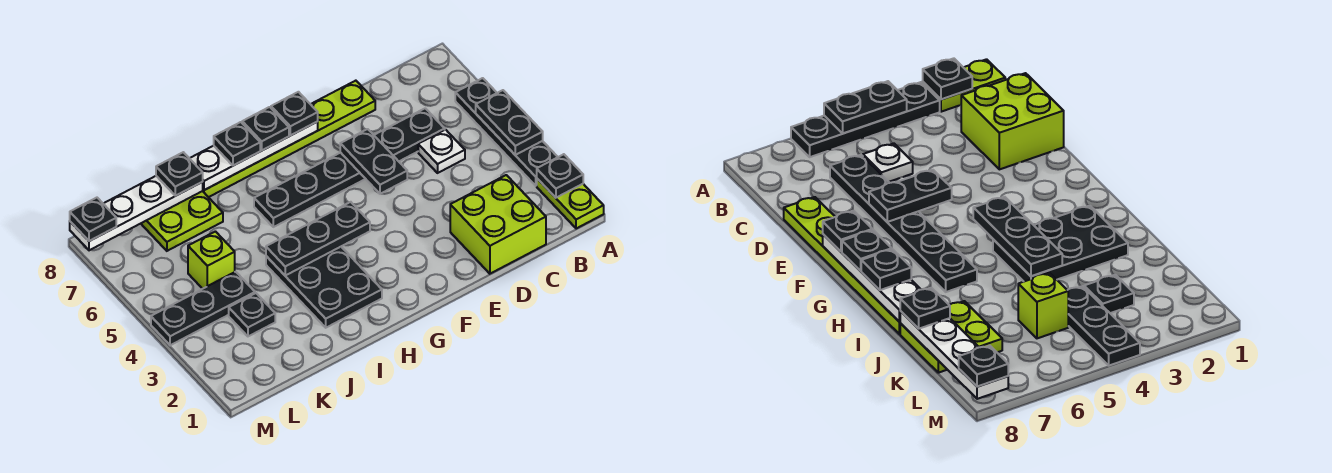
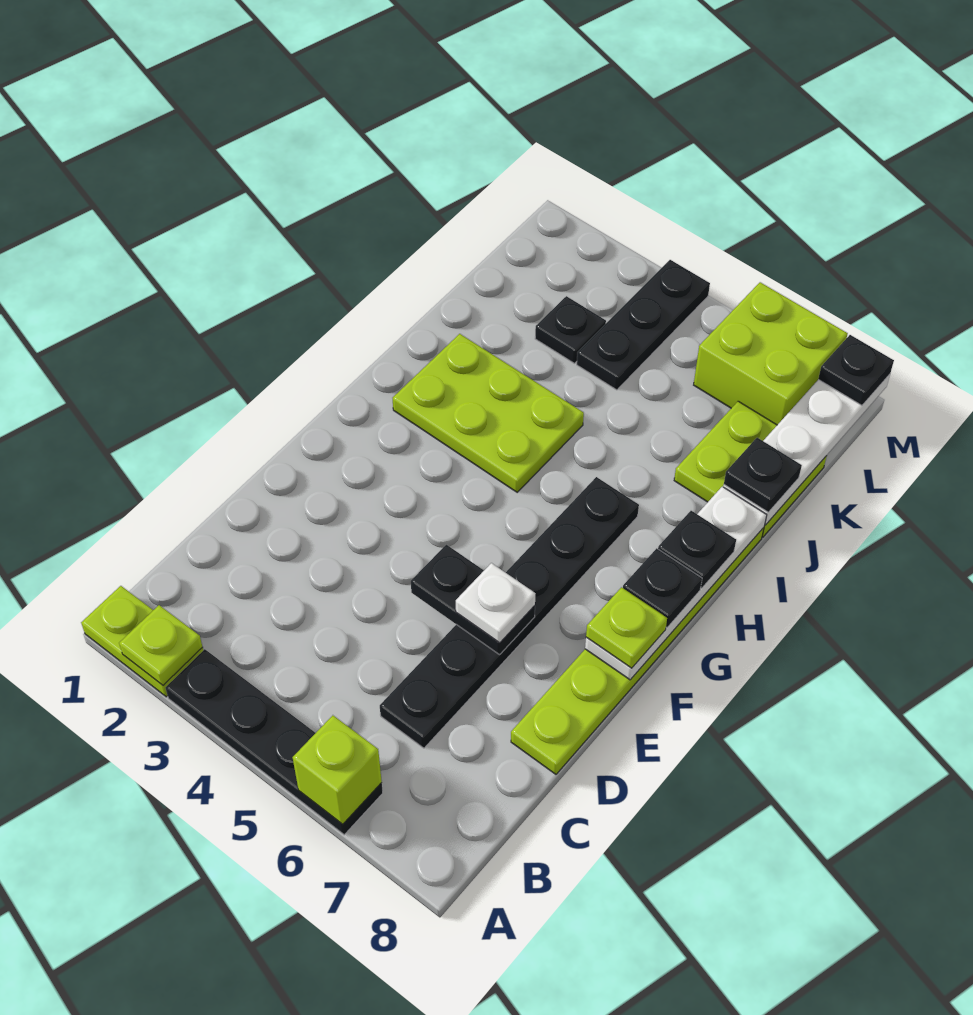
black plate A2 level 2 -> lime plate A2 level 2
black plate A4:A5 level 2 -> none
lime brick C1:D2 level 1 -> lime brick L6:M7 level 1
white plate C5 level 1 -> white plate E6 level 3
black plate F8 level 3 -> lime plate F8 level 3
black plate G4:I4 level 2 -> none
black plate H2:I4 level 1 -> lime plate H2:I4 level 1
lime brick K5 level 1 -> lime brick A6 level 2

